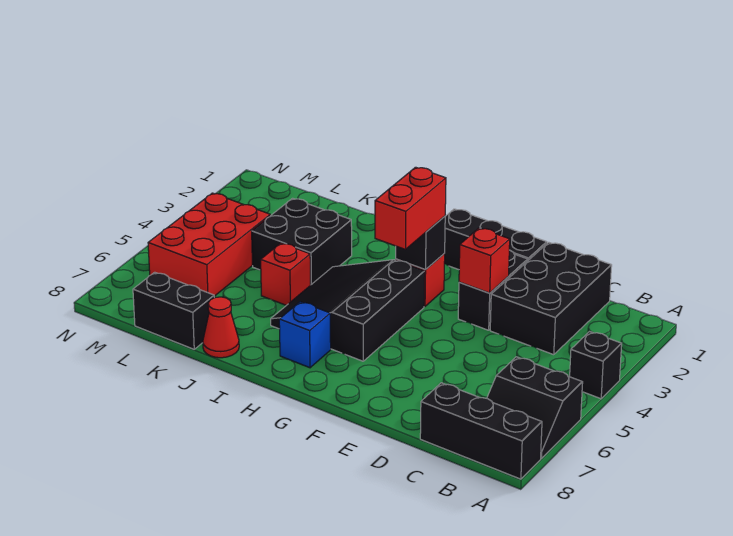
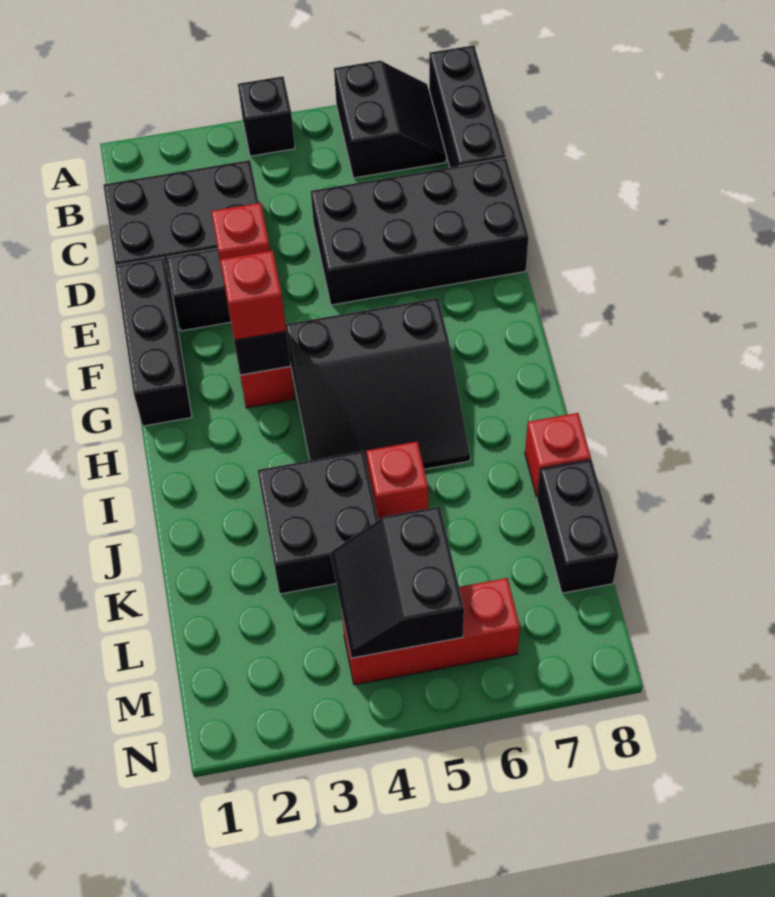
none -> black brick D5:E8 level 1
red brick G3:G4 level 3 -> red brick G3 level 3
blue brick H7 level 1 -> none
red cone J8 level 1 -> red brick J8 level 1
red brick L4:M6 level 1 -> red brick M4:M6 level 1
none -> black slope L4:M5 level 2 top 5

